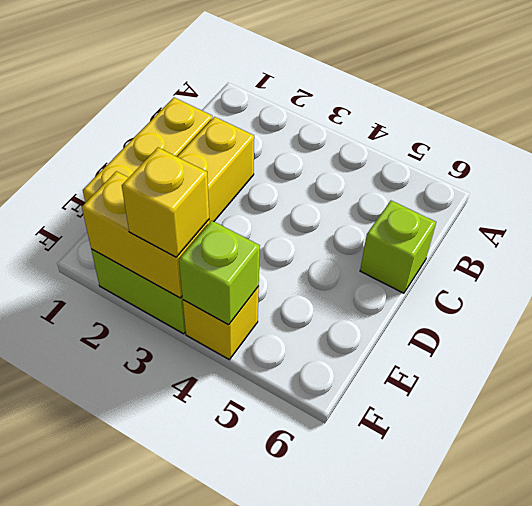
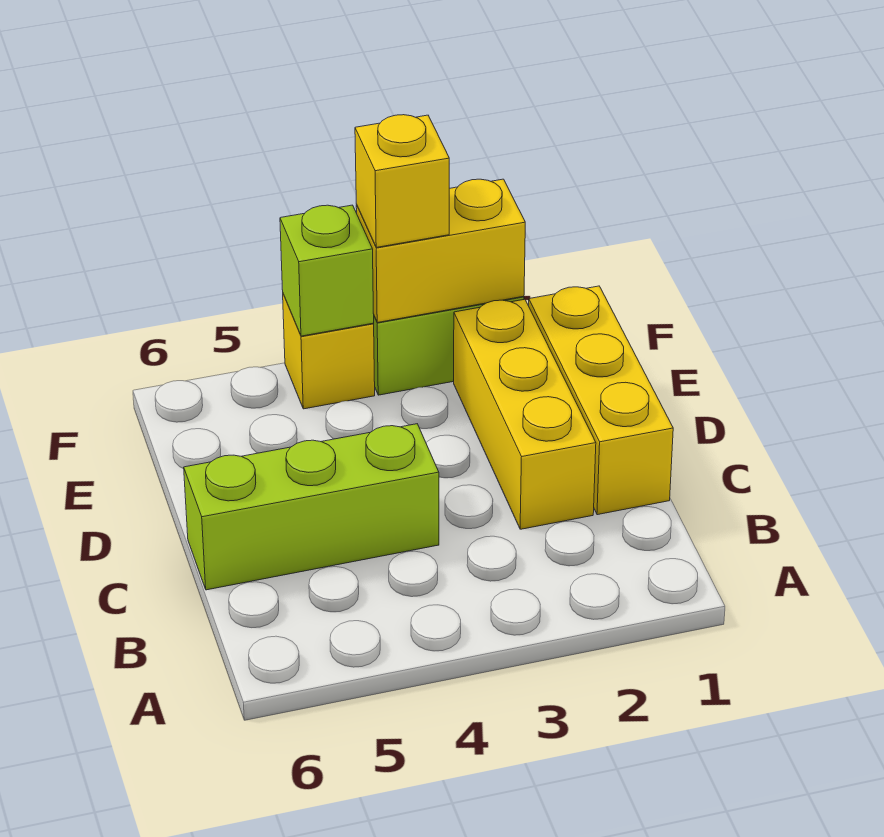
lime brick C6 level 1 -> lime brick C4:C6 level 1

